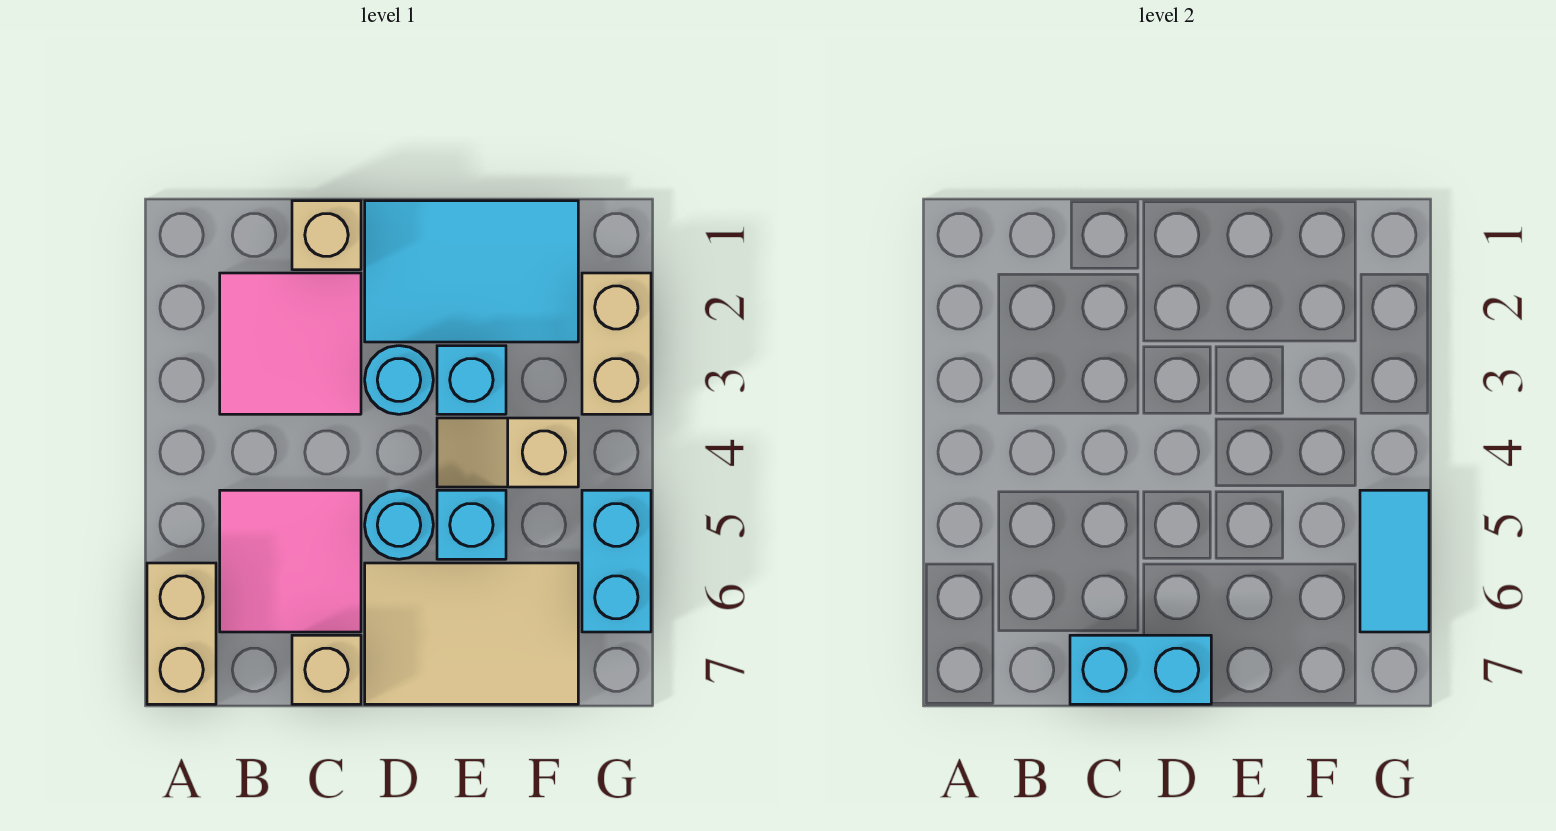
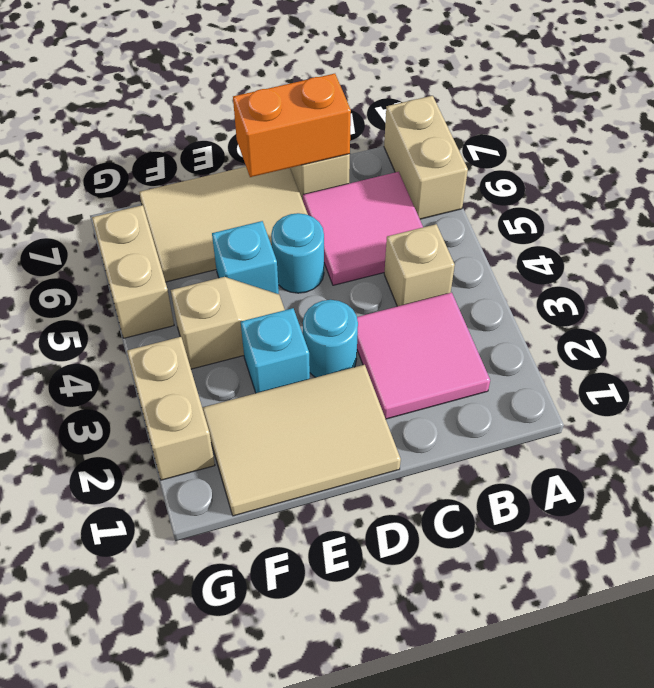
tan brick C1 level 1 -> tan brick B4 level 1
cyan brick C7:D7 level 2 -> orange brick C7:D7 level 2
cyan tile D1:F2 level 1 -> tan tile D1:F2 level 1
cyan brick G5:G6 level 1 -> tan brick G5:G6 level 1
cyan tile G5:G6 level 2 -> none

